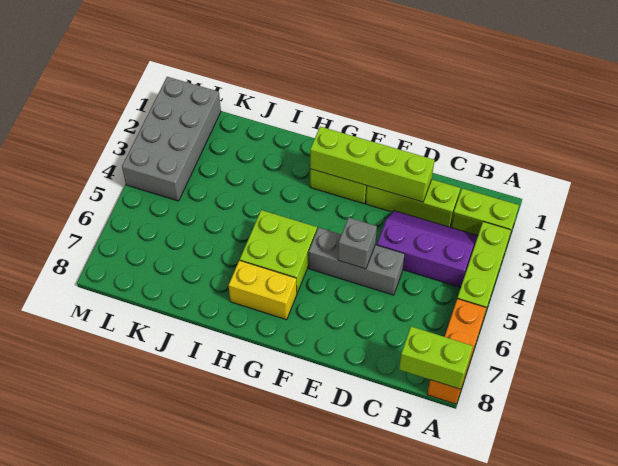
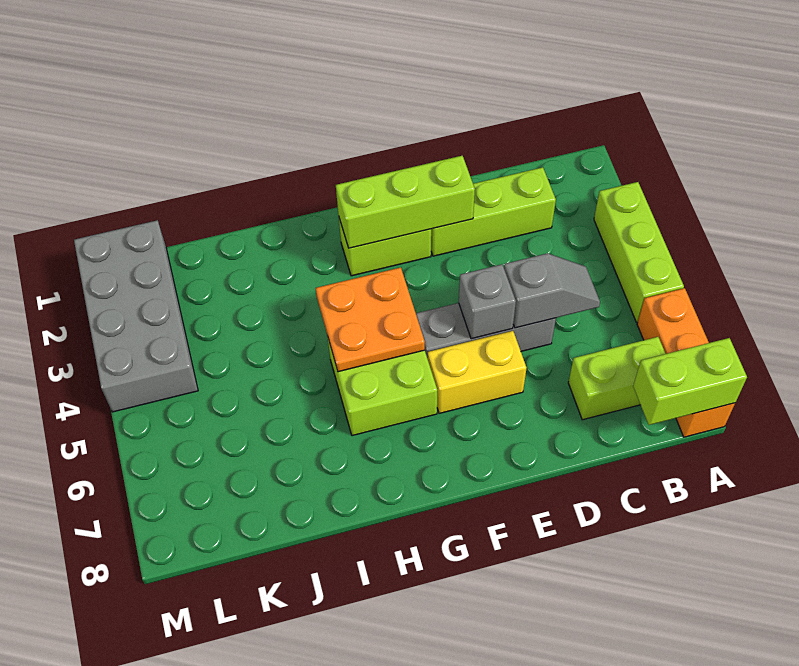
lime brick A2:B2 level 1 -> lime brick B7:C7 level 1
purple slope B3:D4 level 1 top 4 -> none
none -> grey slope C5:D5 level 2 top D
lime brick D2:G2 level 2 -> lime brick E2:G2 level 2
none -> orange plate G4:H5 level 2
yellow brick G7:H7 level 1 -> yellow brick E6:F6 level 1

